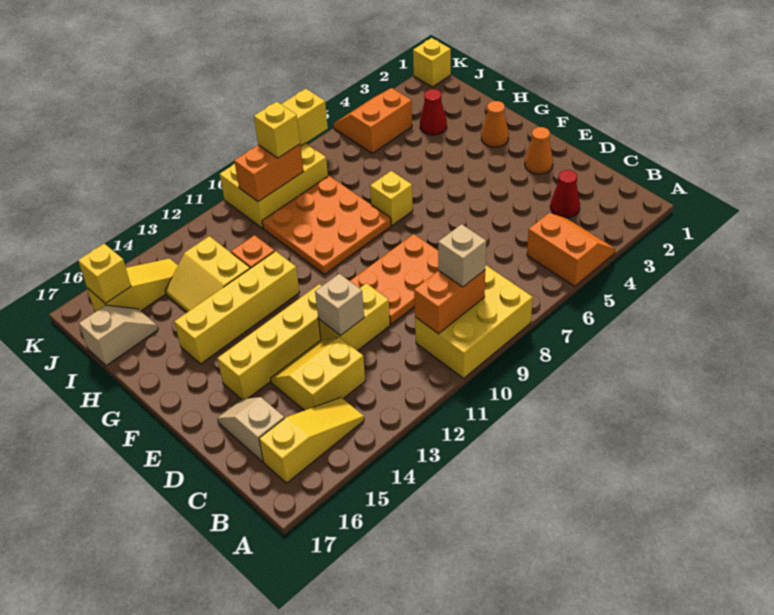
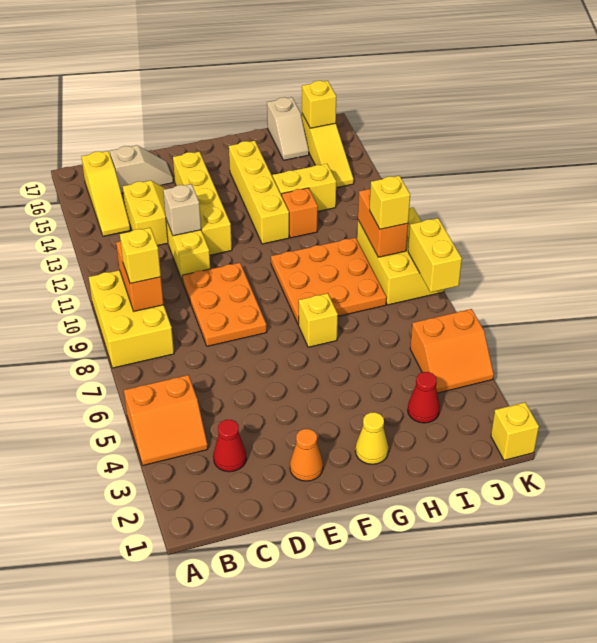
tan brick B9 level 3 -> yellow brick B9 level 3
orange cone G2 level 1 -> yellow cone G2 level 1
orange slope J4:K5 level 1 top J -> orange slope J4:K5 level 1 top 5

